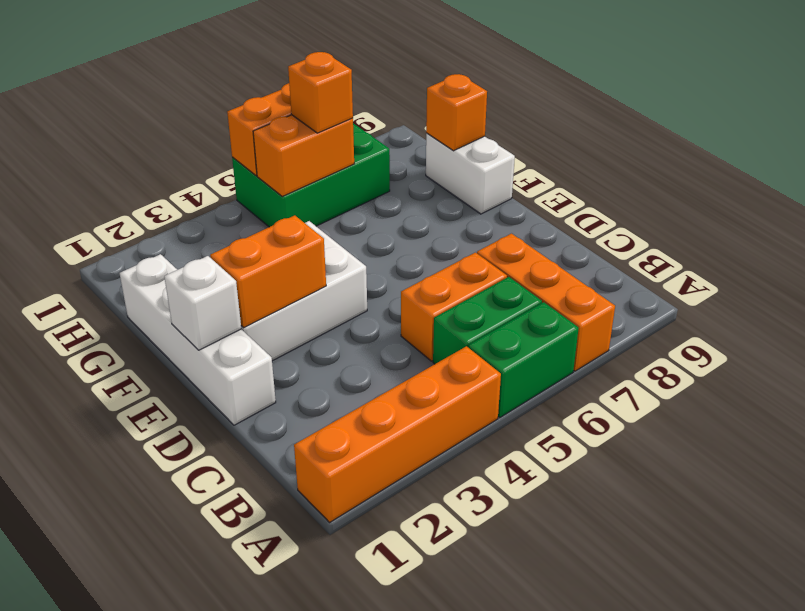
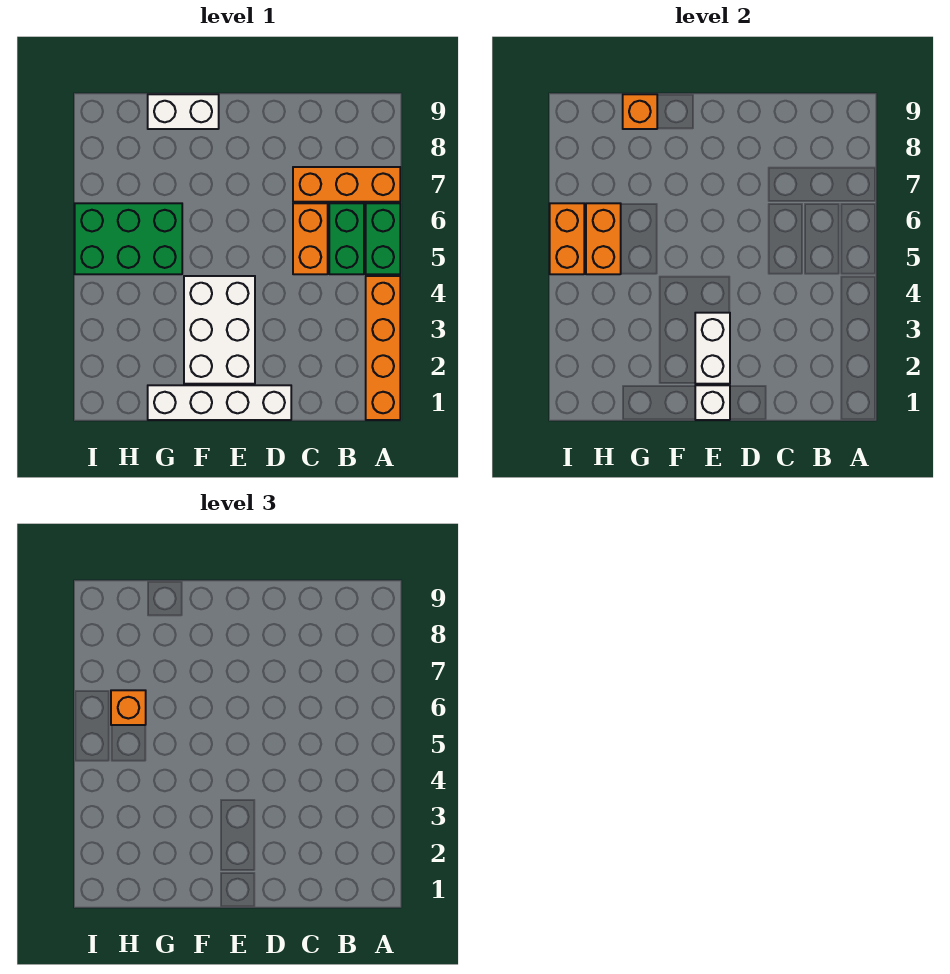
orange brick E2:E3 level 2 -> white brick E2:E3 level 2
green brick H5:I7 level 1 -> green brick G5:I6 level 1

